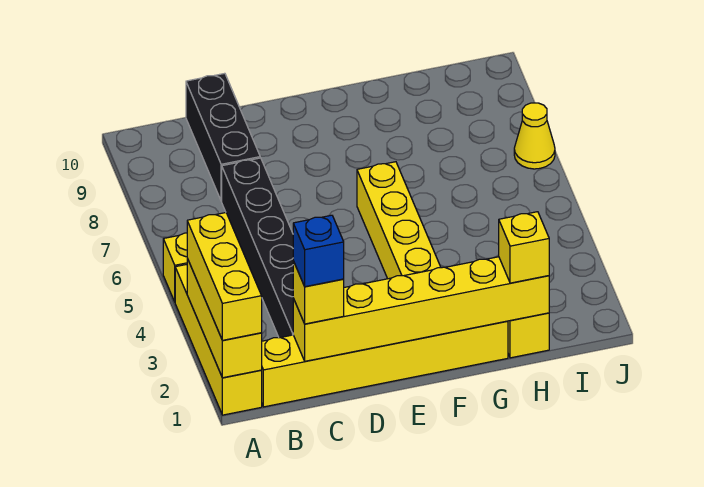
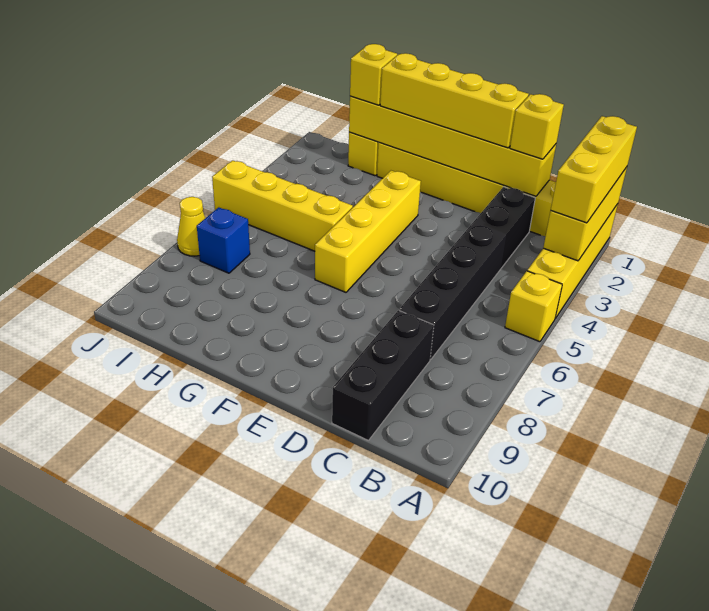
blue brick C1 level 4 -> blue brick I7 level 1
none -> yellow brick D1:G1 level 3
none -> yellow brick G5:J5 level 1

